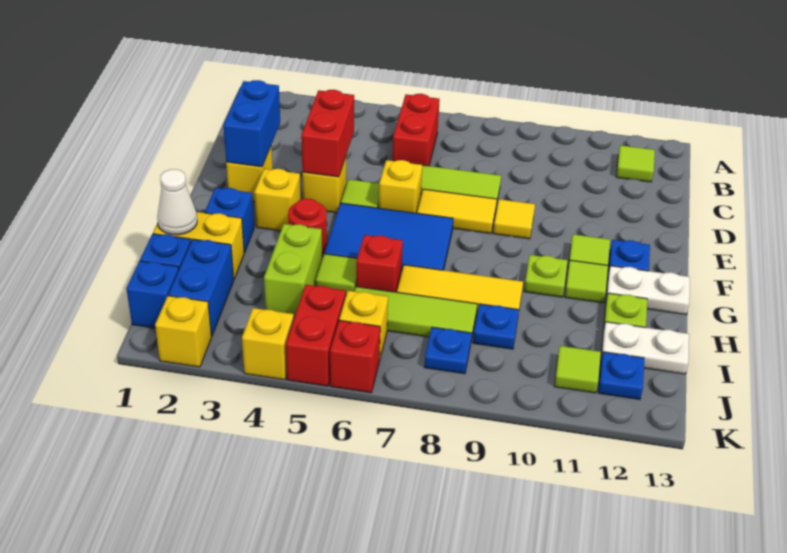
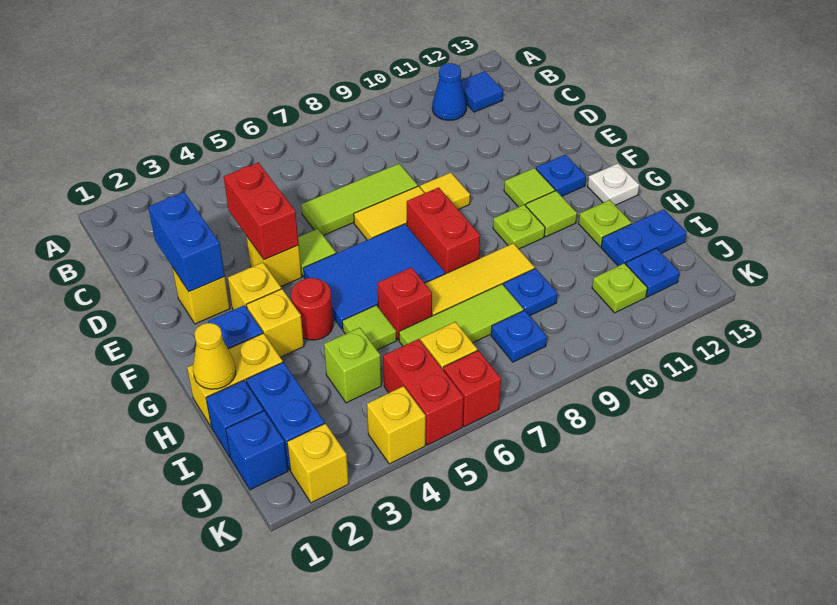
red brick B6:C6 level 1 -> red brick F8:G8 level 1
none -> blue cone B11 level 1
lime tile B12 level 1 -> blue tile B12 level 1
yellow brick E6 level 1 -> yellow brick G3 level 1
white plate G12:G13 level 1 -> white plate G13 level 1
white cone H1 level 2 -> yellow cone H1 level 2
lime brick H4:I4 level 1 -> lime brick I4 level 1
white plate I12:I13 level 1 -> blue plate I12:I13 level 1
lime tile J11 level 1 -> lime plate J11 level 1

